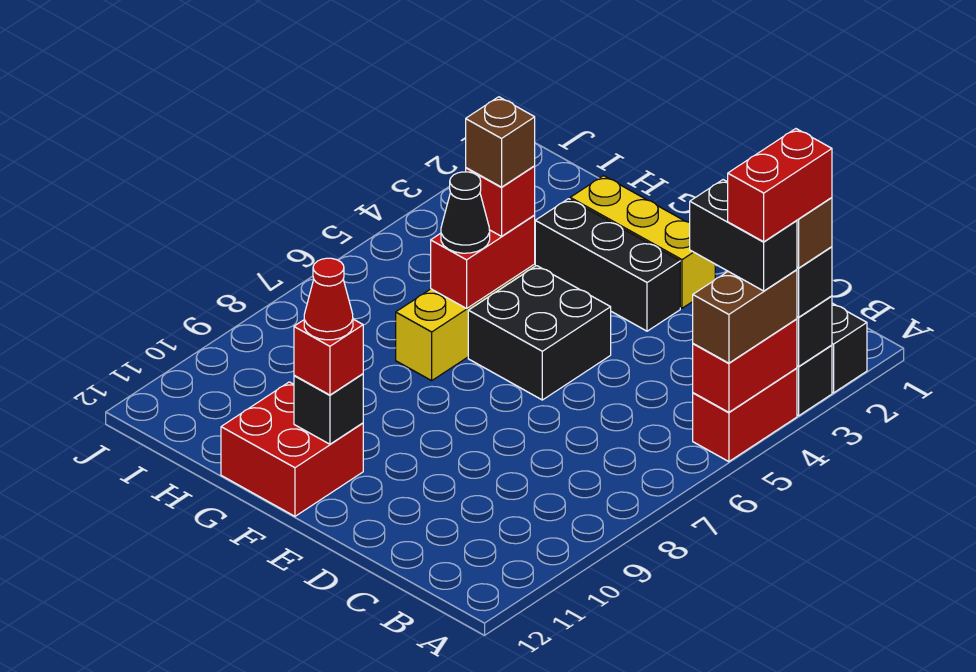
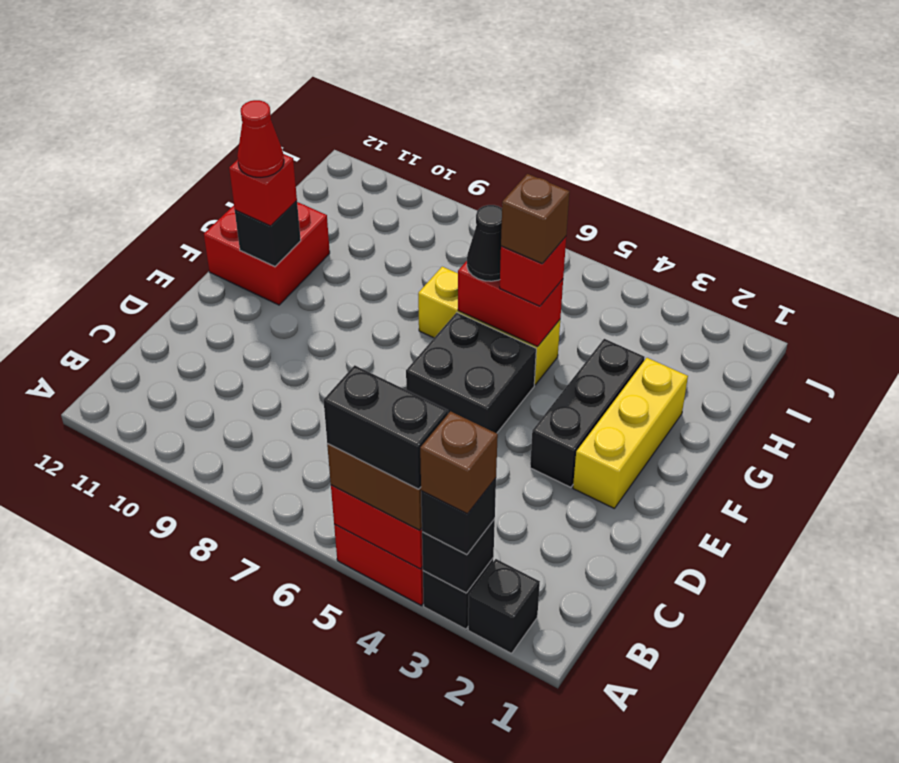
red brick A3:A4 level 5 -> none
black brick A4:B4 level 4 -> black brick A4:A5 level 4

